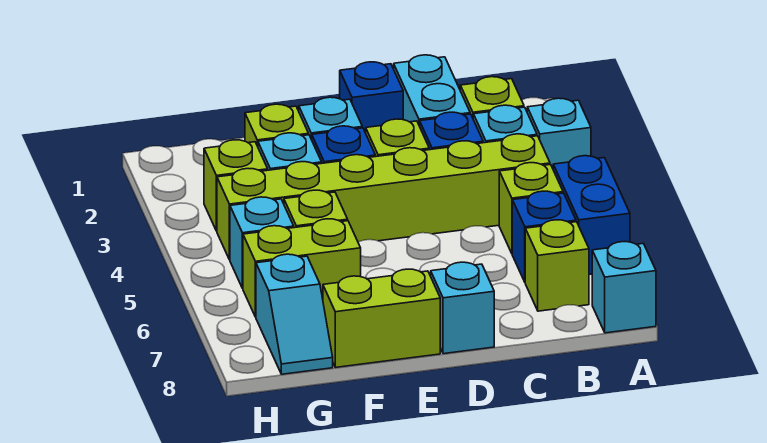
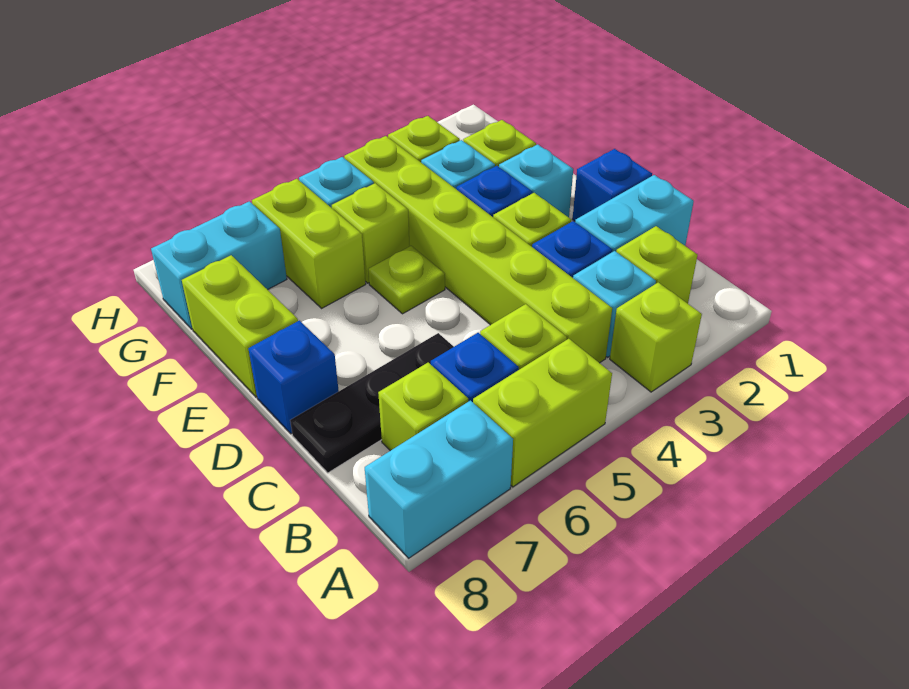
cyan brick A3 level 1 -> lime brick A3 level 1
blue brick A5:A6 level 1 -> lime brick A5:A6 level 1
cyan brick A8 level 1 -> cyan brick A7:A8 level 1
none -> black plate C6:C8 level 1
cyan brick D8 level 1 -> blue brick D8 level 1
none -> lime plate E5 level 1
cyan slope G7:G8 level 1 top 7 -> cyan brick G7:G8 level 1

